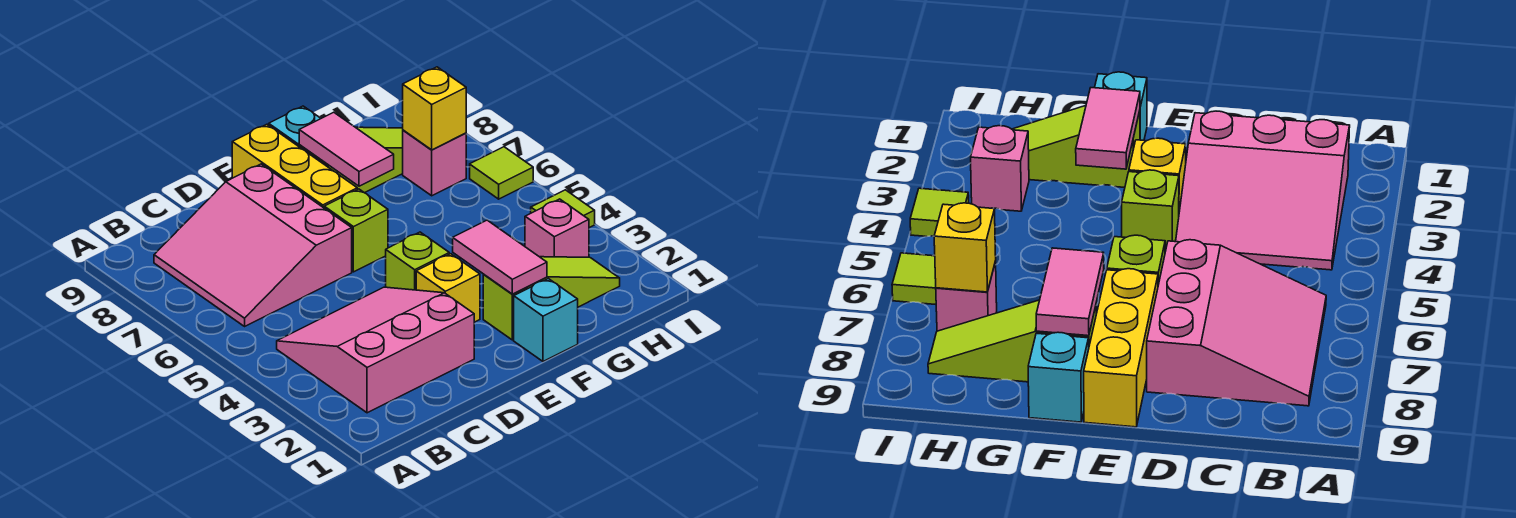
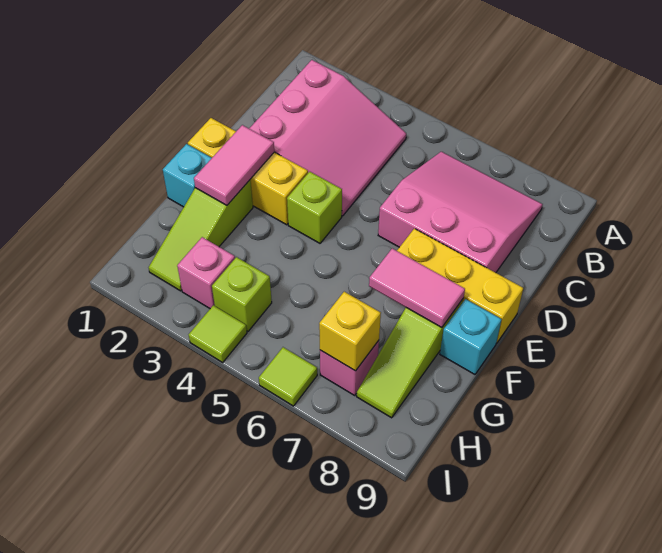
yellow brick E3 level 1 -> yellow brick E1:E3 level 1
lime brick E6 level 1 -> lime brick H4 level 1
pink tile F2:F3 level 2 -> pink tile E2:F2 level 2

